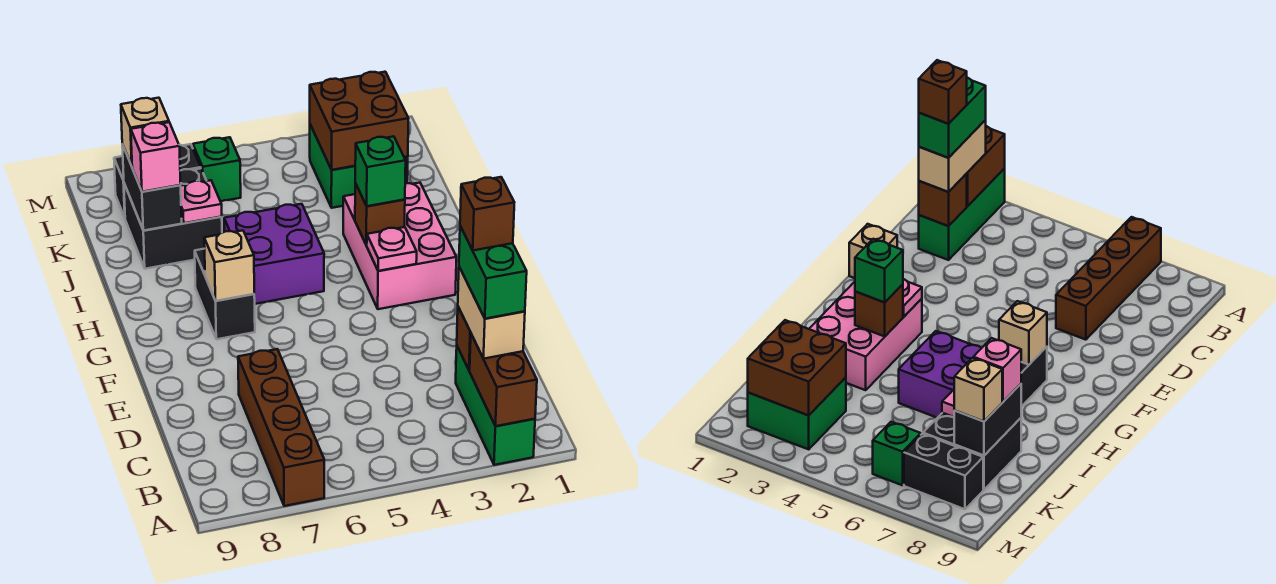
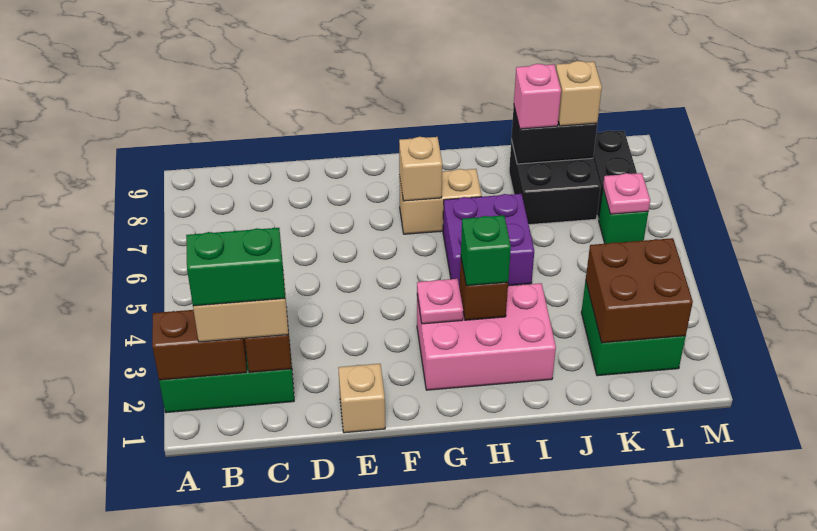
brown brick A7:D7 level 1 -> none
brown brick C2 level 5 -> none
black brick G7:H7 level 1 -> tan brick G7:H7 level 1
pink plate J7 level 2 -> pink plate L6 level 2

